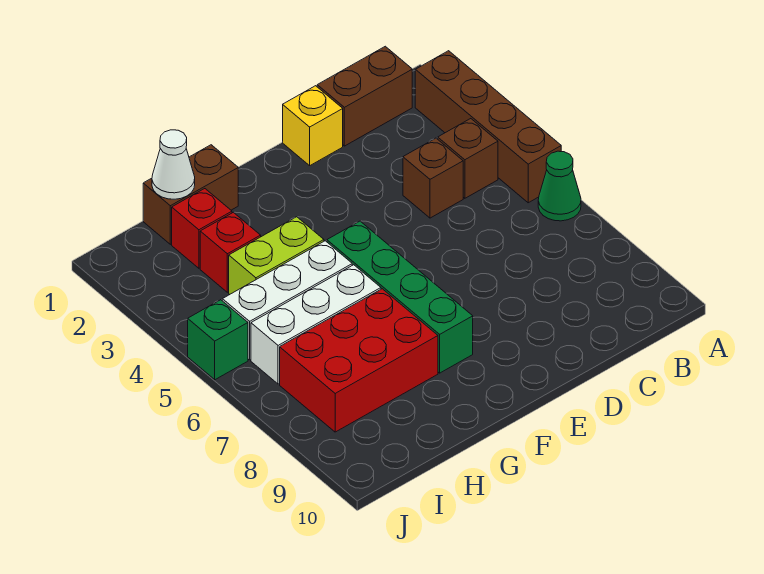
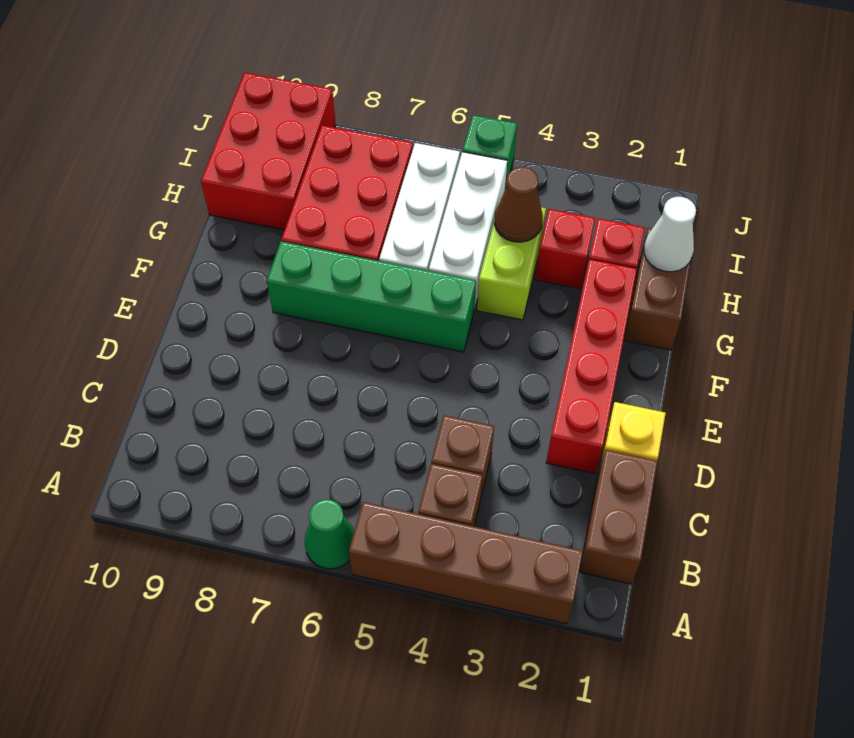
none -> red brick D2:G2 level 1
none -> brown cone H4 level 2
none -> red brick H9:J10 level 1

